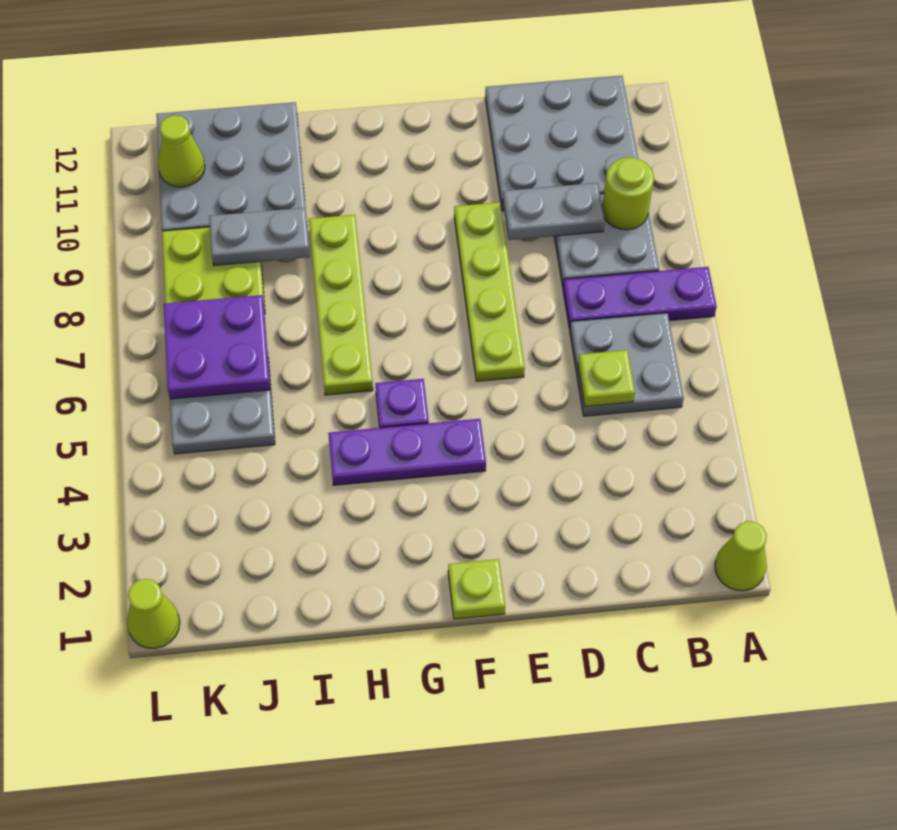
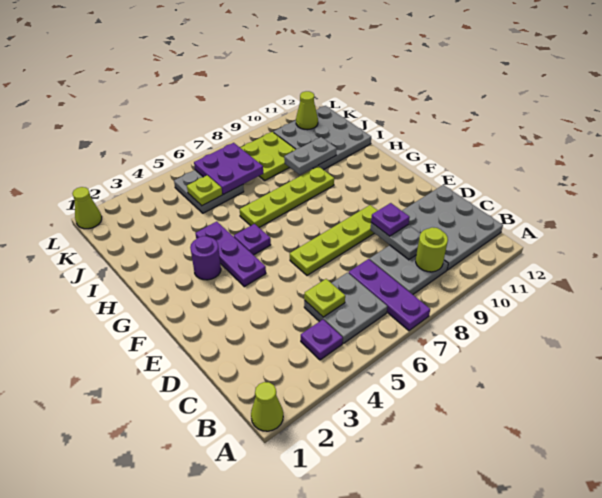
none -> purple plate B4 level 1
none -> purple plate D9 level 3
lime plate F1 level 1 -> lime plate J5 level 2
none -> purple round brick G3 level 1
grey plate I9:J9 level 2 -> grey plate I9:I10 level 2

